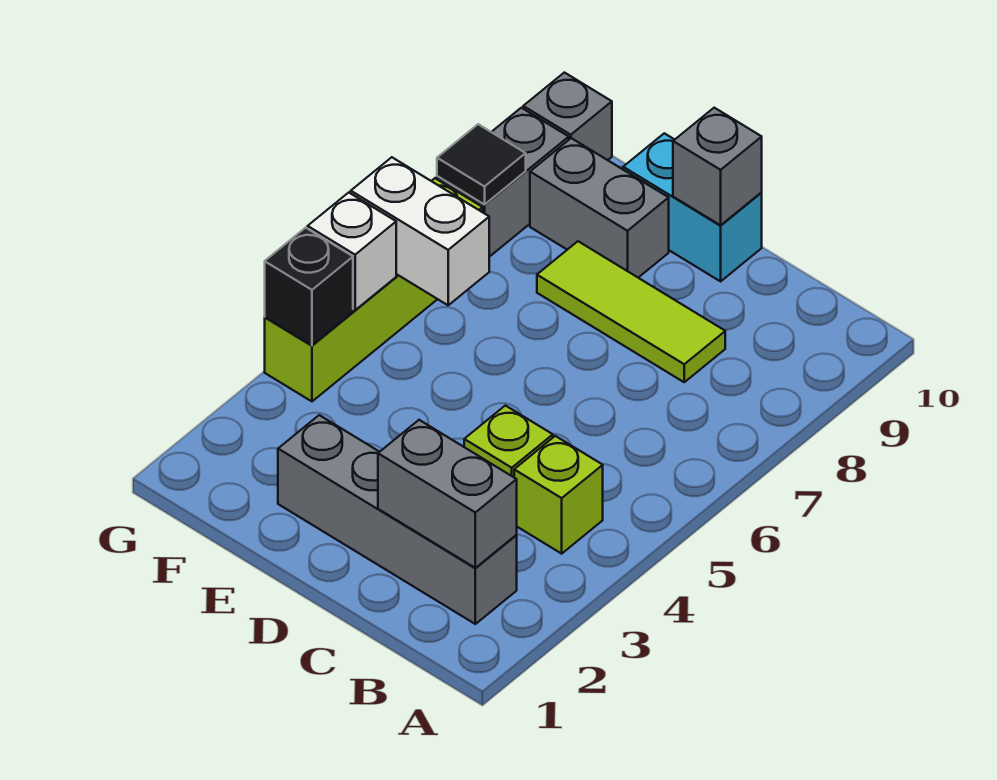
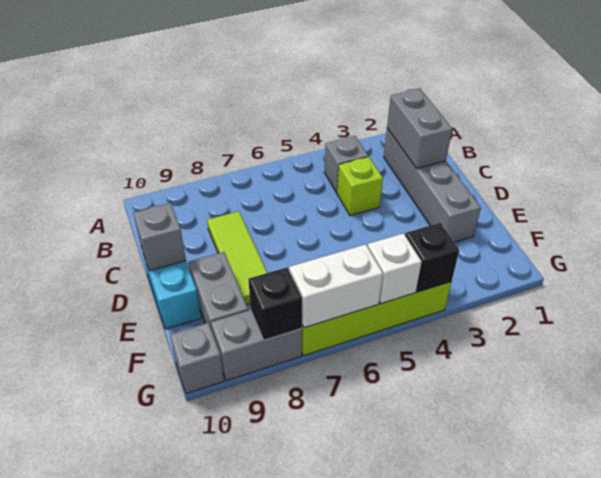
lime brick B4 level 1 -> grey brick B4 level 1
white brick F6:G6 level 2 -> white brick G6:G7 level 2
black tile G8 level 2 -> black brick G8 level 2

